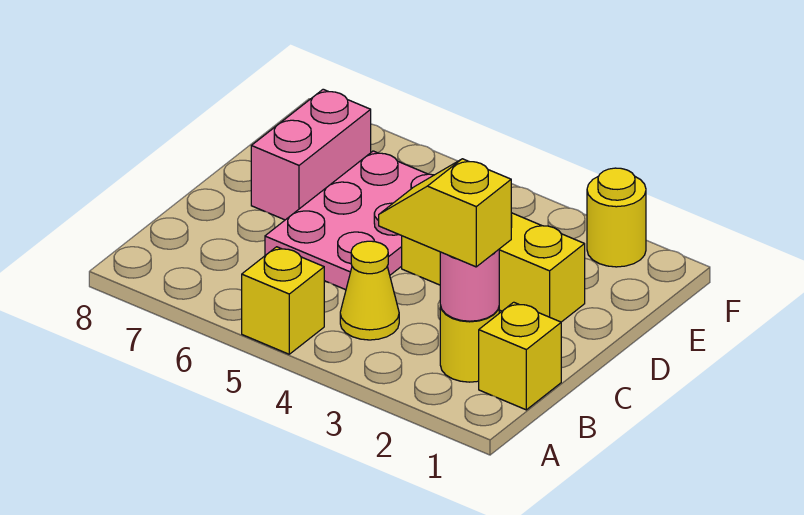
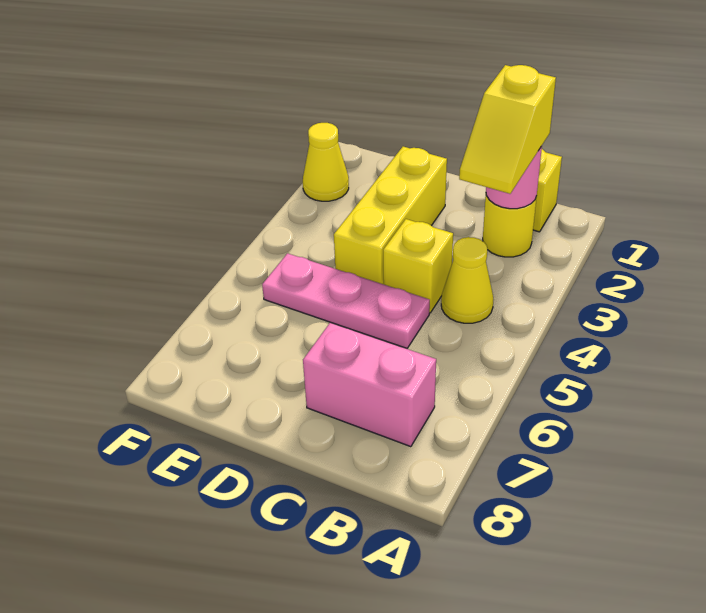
yellow brick A5 level 1 -> yellow brick C4 level 1
pink plate C5:E6 level 1 -> pink plate C5:E5 level 1
pink brick D7:E7 level 1 -> pink brick B7:C7 level 1
yellow round brick F2 level 1 -> yellow cone F2 level 1

